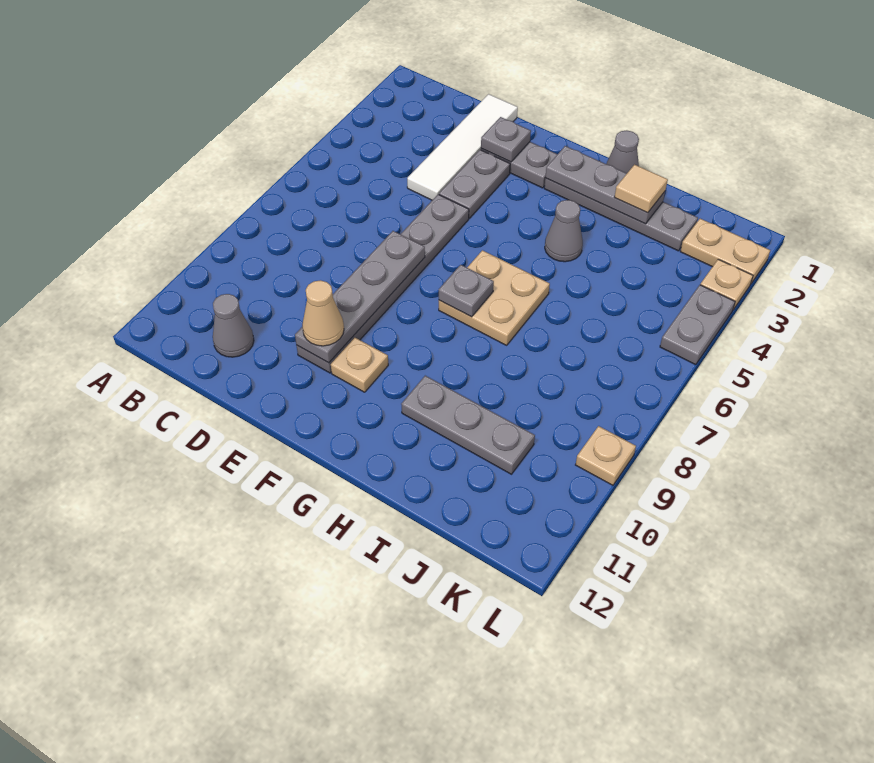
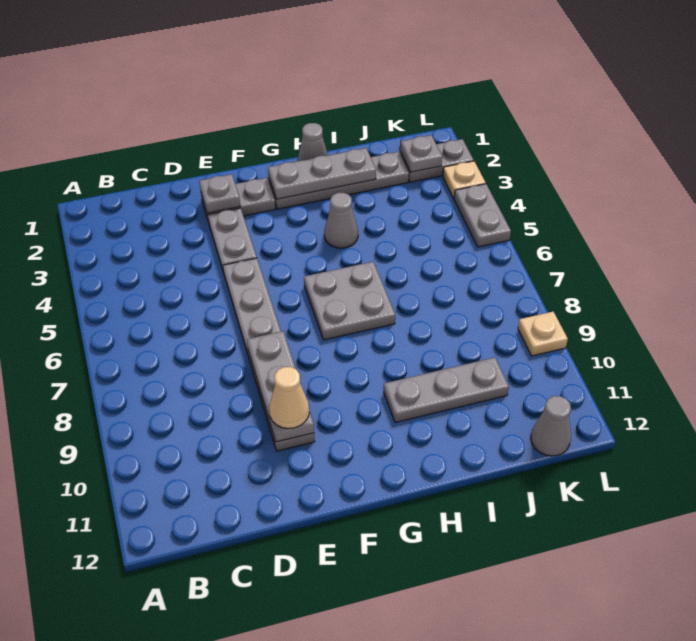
grey cone C11 level 1 -> grey cone K12 level 1
white tile D1:D4 level 1 -> none
grey plate E7:E10 level 2 -> grey plate E8:E10 level 2
tan plate F10 level 1 -> none
tan plate G6:H7 level 1 -> grey plate G6:H7 level 1
grey plate G7 level 2 -> grey plate K2 level 2
tan tile I2 level 3 -> none
tan plate K2:L2 level 1 -> grey plate K2:L2 level 1

